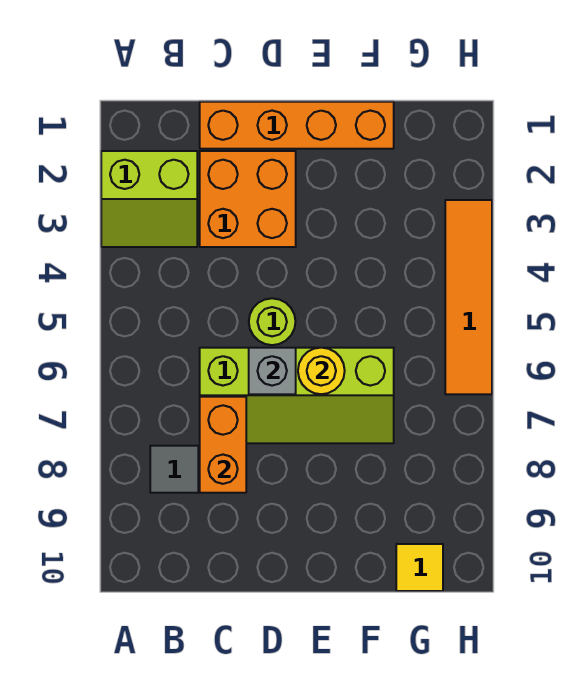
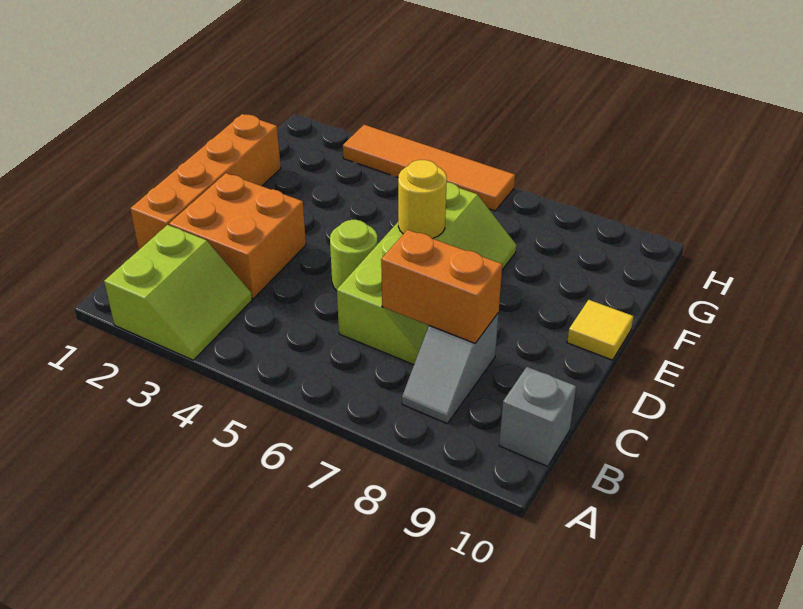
grey brick D6 level 2 -> grey brick B10 level 1
yellow tile G10 level 1 -> yellow tile E10 level 1

